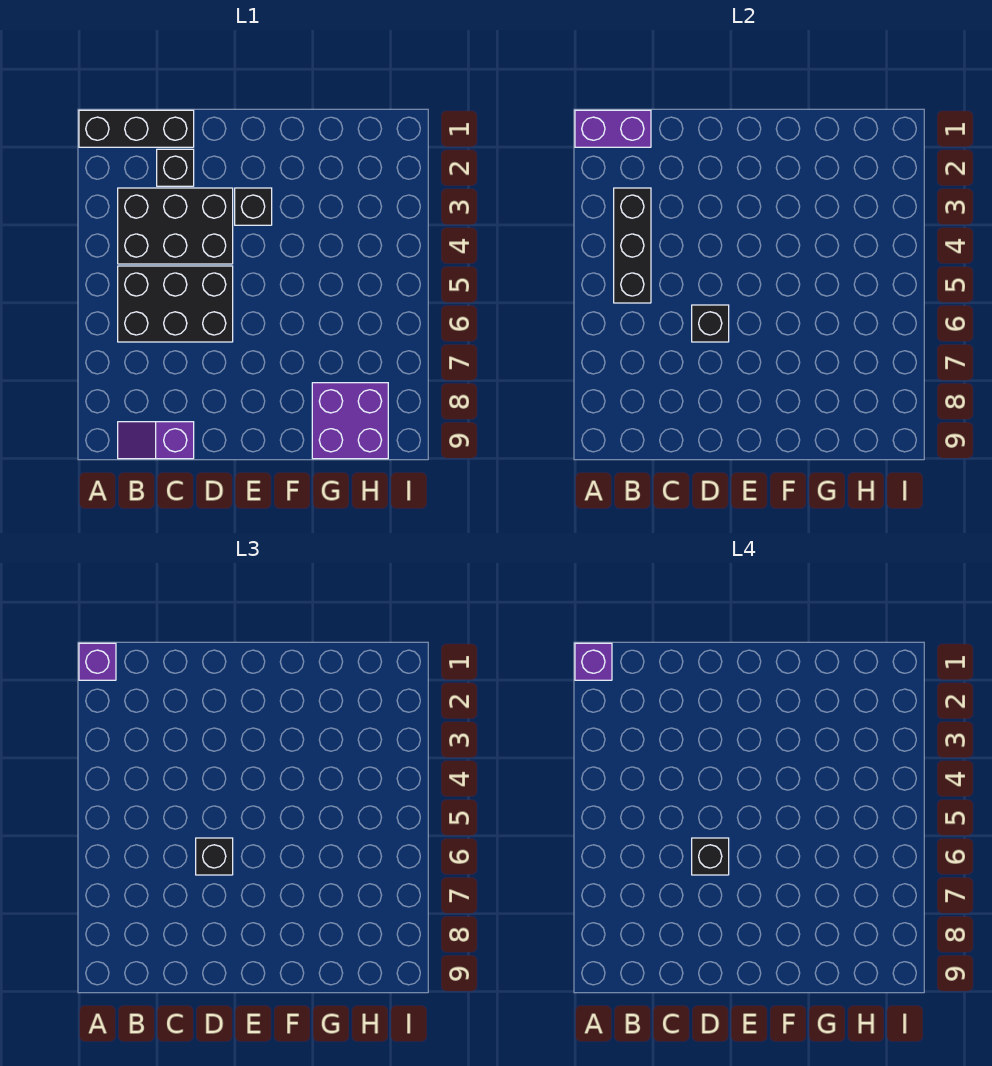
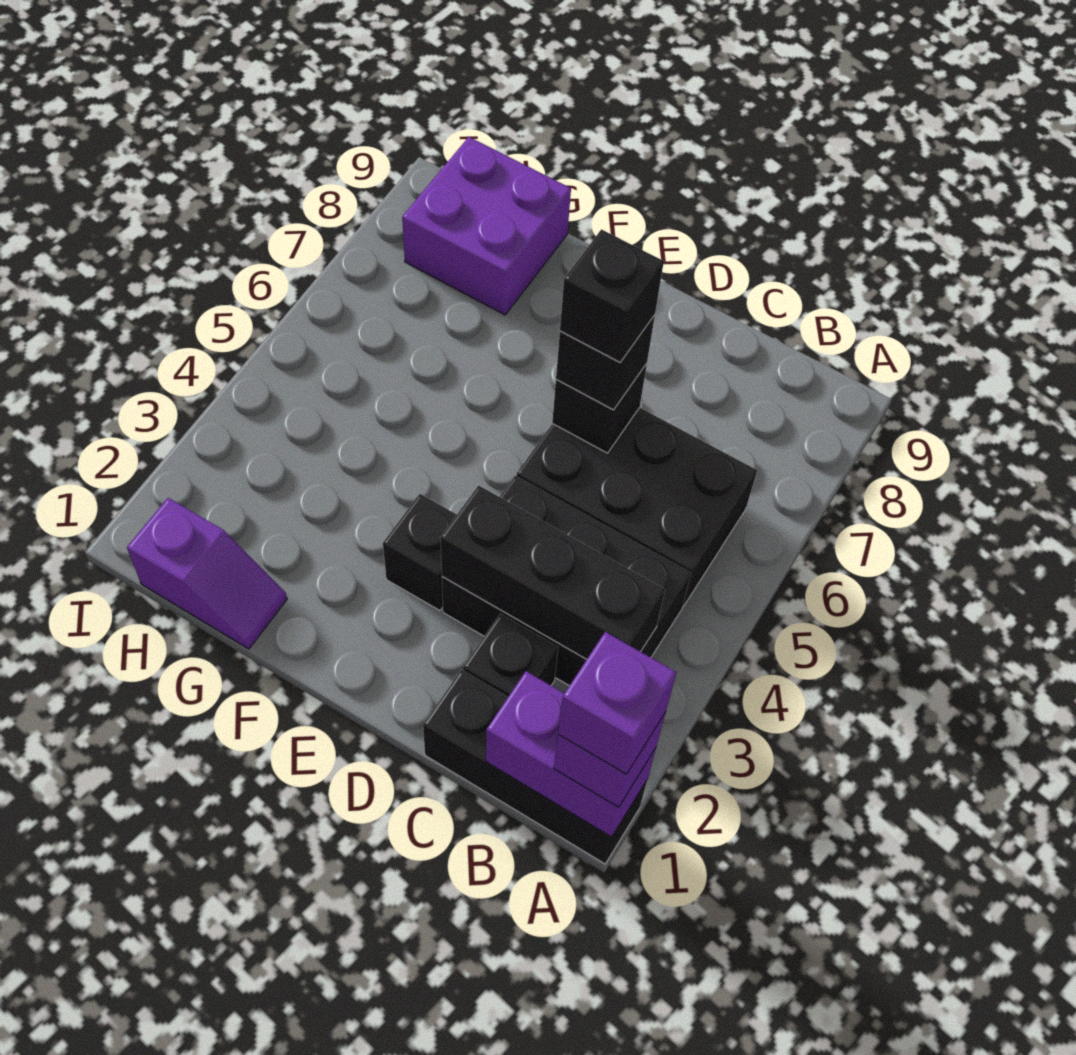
black brick B3:B5 level 2 -> black brick B3:D3 level 2
purple slope B9:C9 level 1 top C -> purple slope G1:H1 level 1 top H

